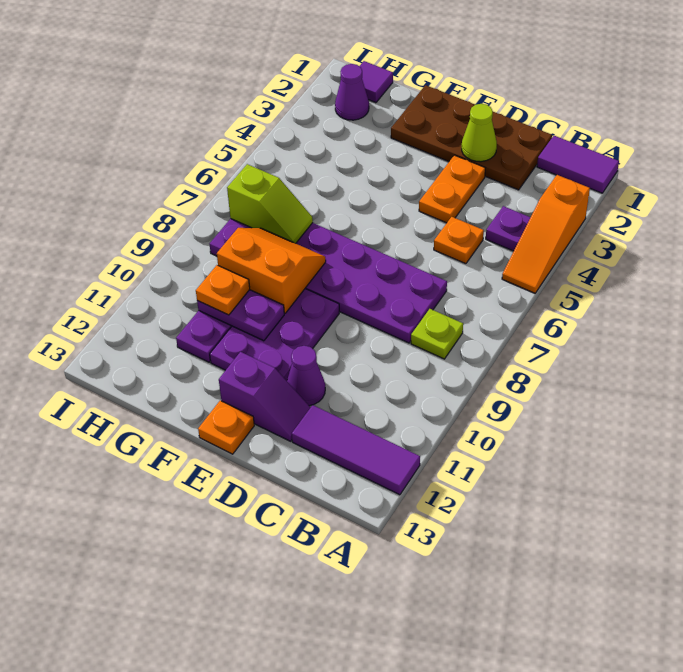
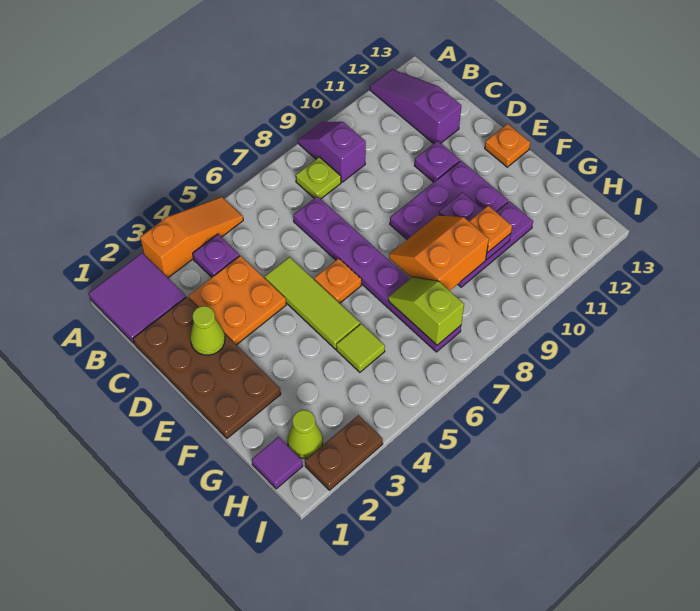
purple tile A1:B1 level 1 -> purple tile A1:B2 level 1
purple tile A12:C12 level 1 -> purple slope A12:C12 level 1 top C
orange plate C5 level 1 -> orange plate E6 level 1
purple plate C7:H8 level 1 -> purple plate C7:H7 level 1
orange plate D3:D4 level 1 -> orange plate C3:D4 level 1
none -> lime tile D5:F5 level 1
purple cone D11 level 1 -> purple plate D11 level 1
purple slope D12:E12 level 1 top E -> purple slope A9:B9 level 1 top B
orange slope F8:G9 level 2 top 9 -> orange slope F8:G9 level 2 top G
none -> lime tile G5 level 1
purple cone H2 level 1 -> lime cone H2 level 1
none -> brown plate I2:I3 level 1

